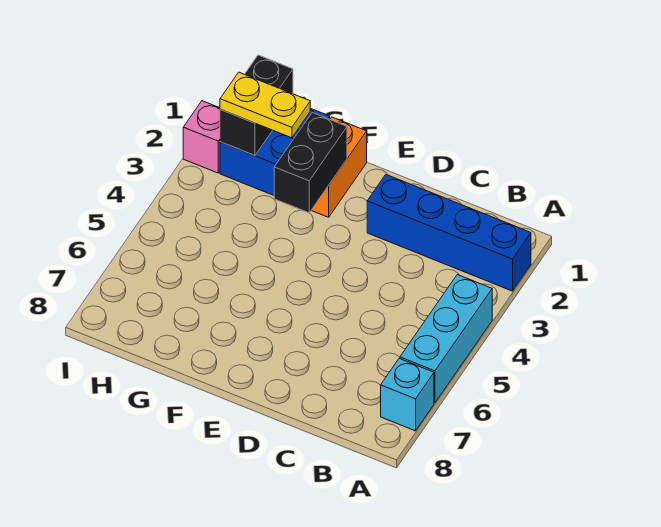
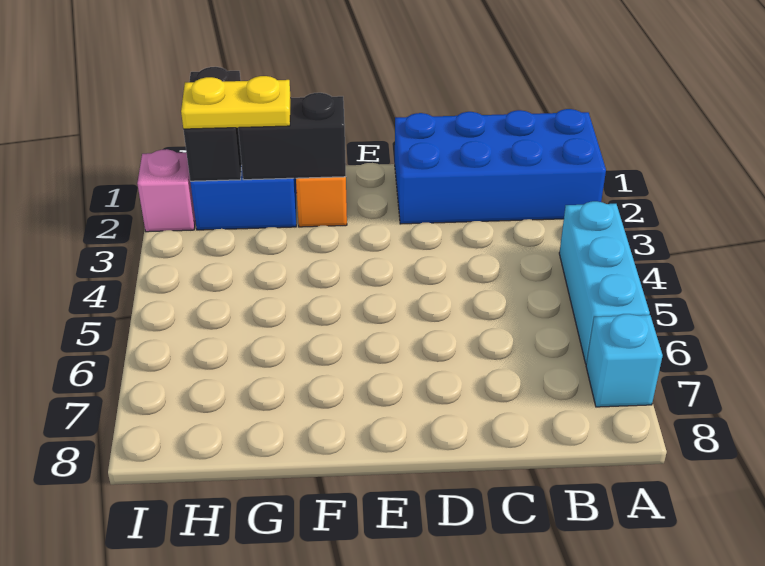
blue brick A2:D2 level 1 -> blue brick A1:D2 level 1
black brick F2:F3 level 2 -> black brick F2:G2 level 2

